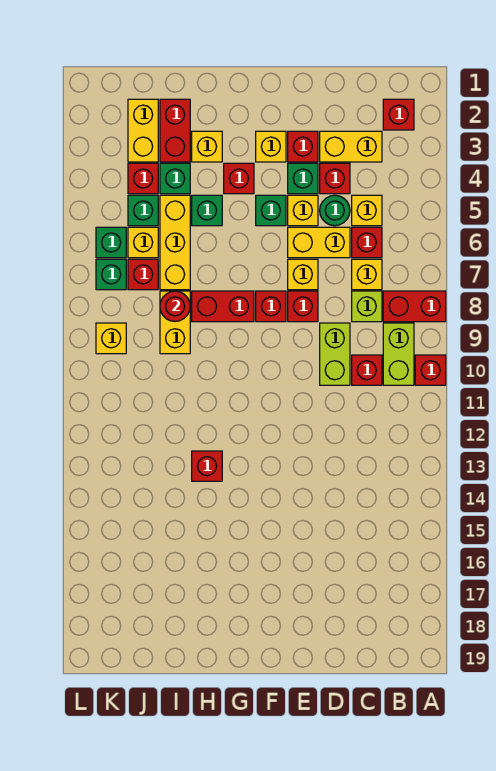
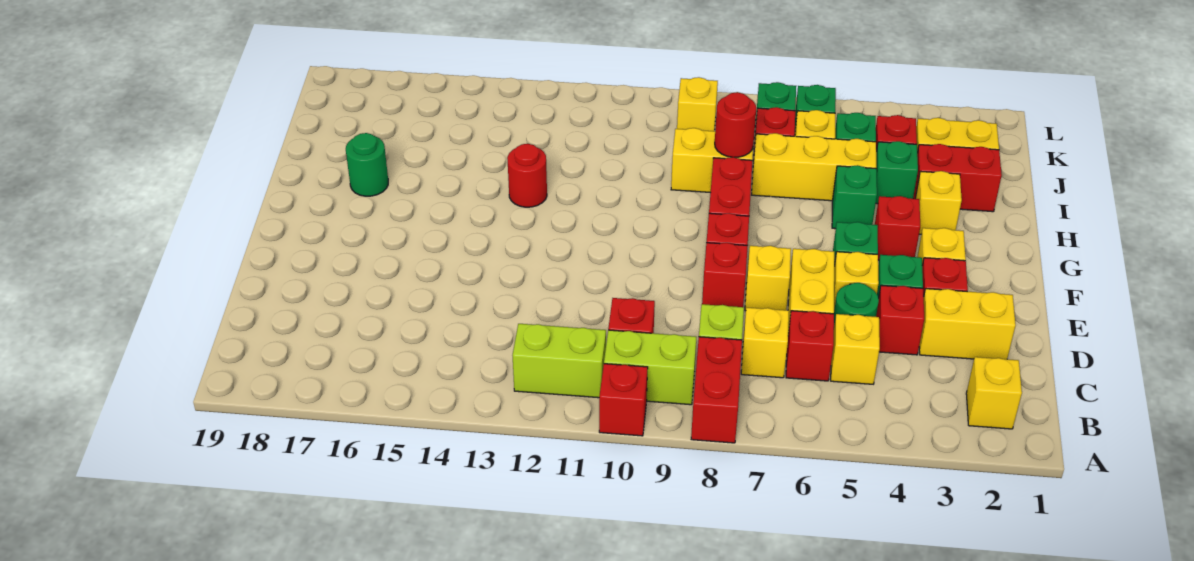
red brick B2 level 1 -> yellow brick B2 level 1
yellow brick C3:D3 level 1 -> yellow brick D2:D3 level 1
lime brick D9:D10 level 1 -> lime brick B11:B12 level 1
red brick H13 level 1 -> red round brick H13 level 1
none -> green round brick H17 level 1

